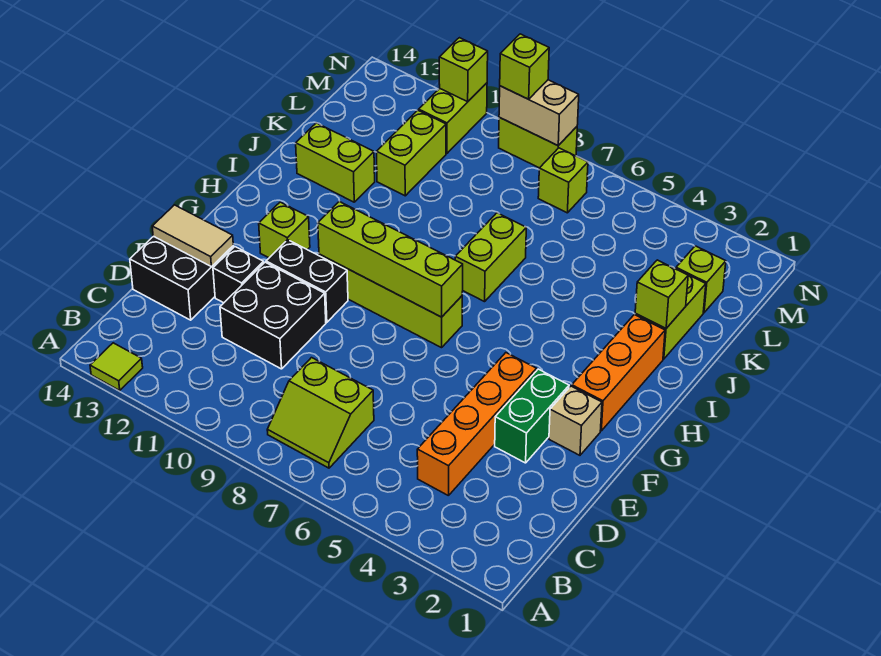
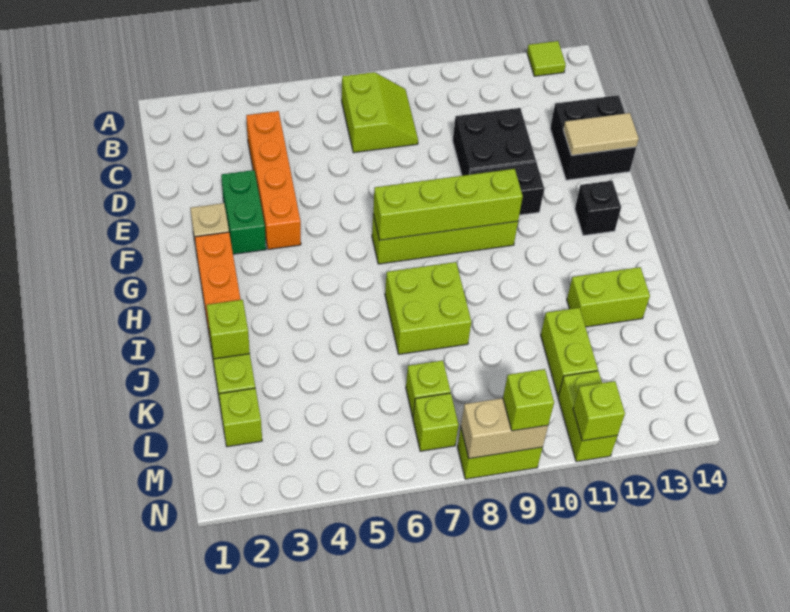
lime slope B7:C8 level 1 top C -> lime slope B7:C8 level 1 top 7
black brick E12 level 1 -> black brick G13 level 1
lime brick G12 level 1 -> lime brick L7 level 1
lime brick I7:J7 level 1 -> lime brick I7:J8 level 1

